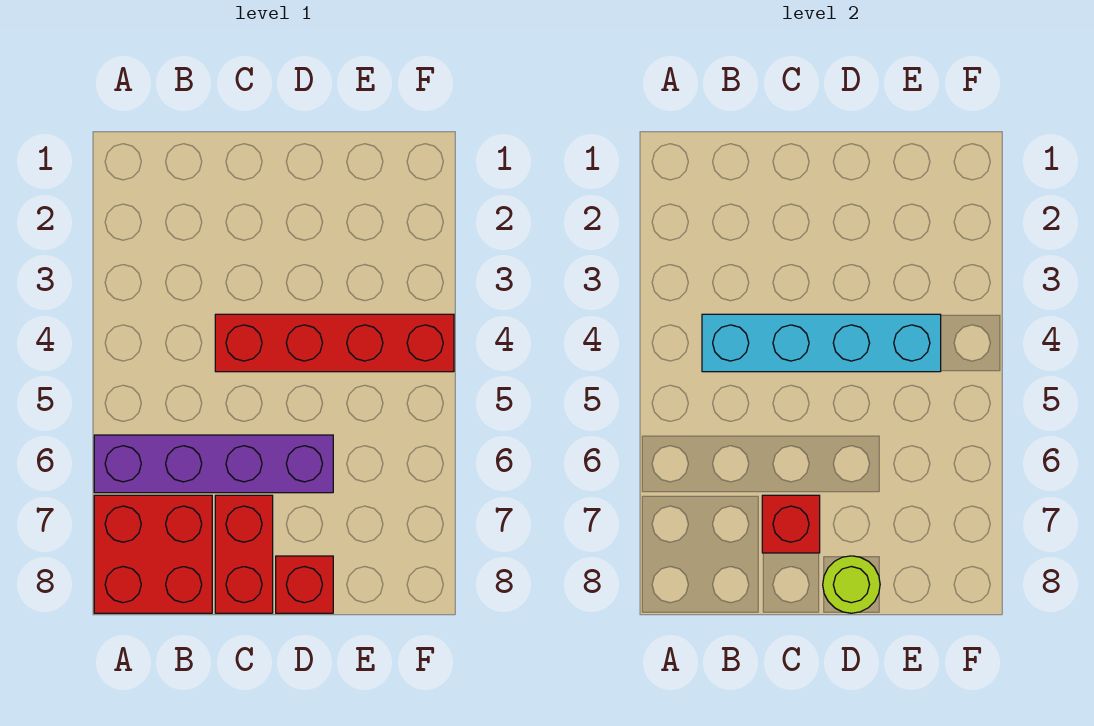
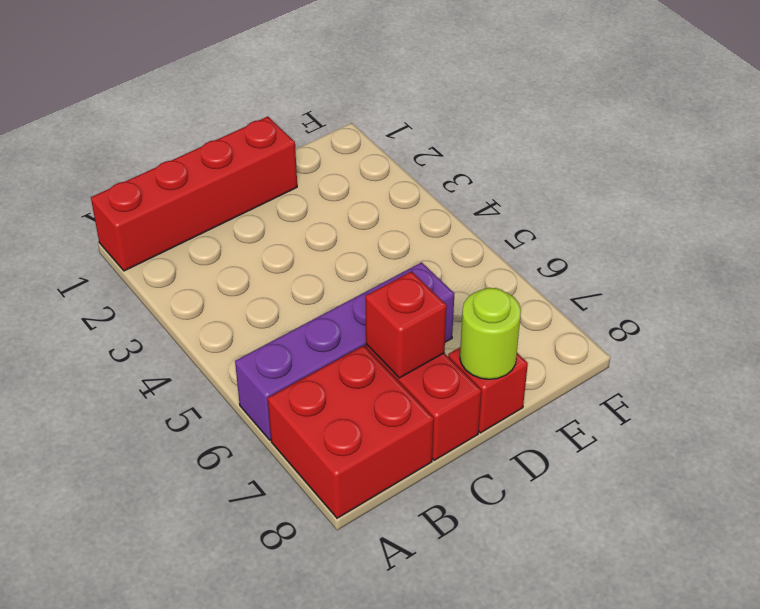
cyan brick B4:E4 level 2 -> none
red brick C4:F4 level 1 -> red brick A1:D1 level 1

